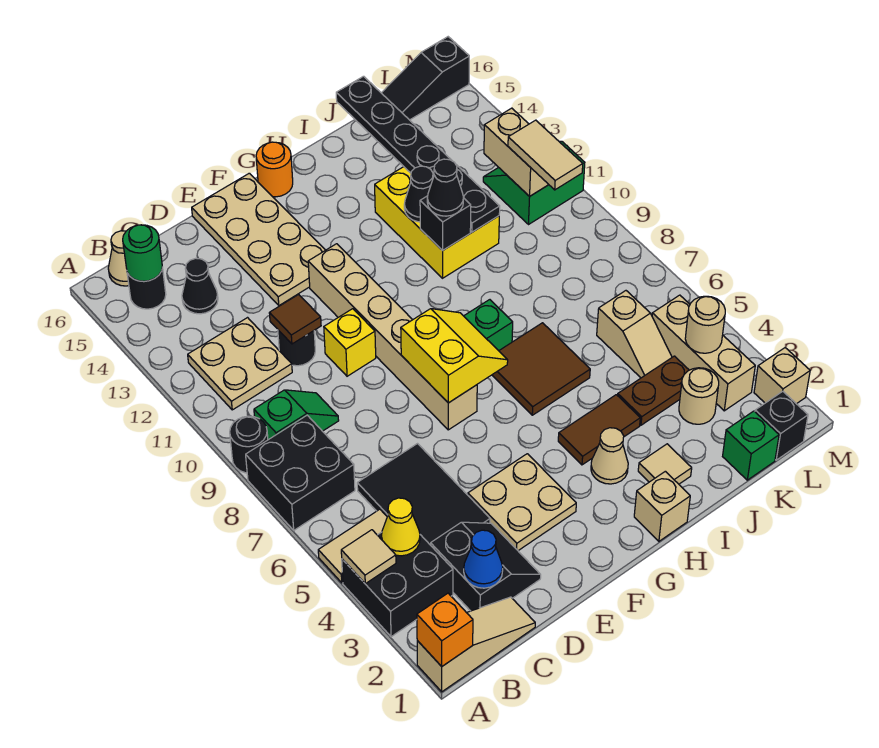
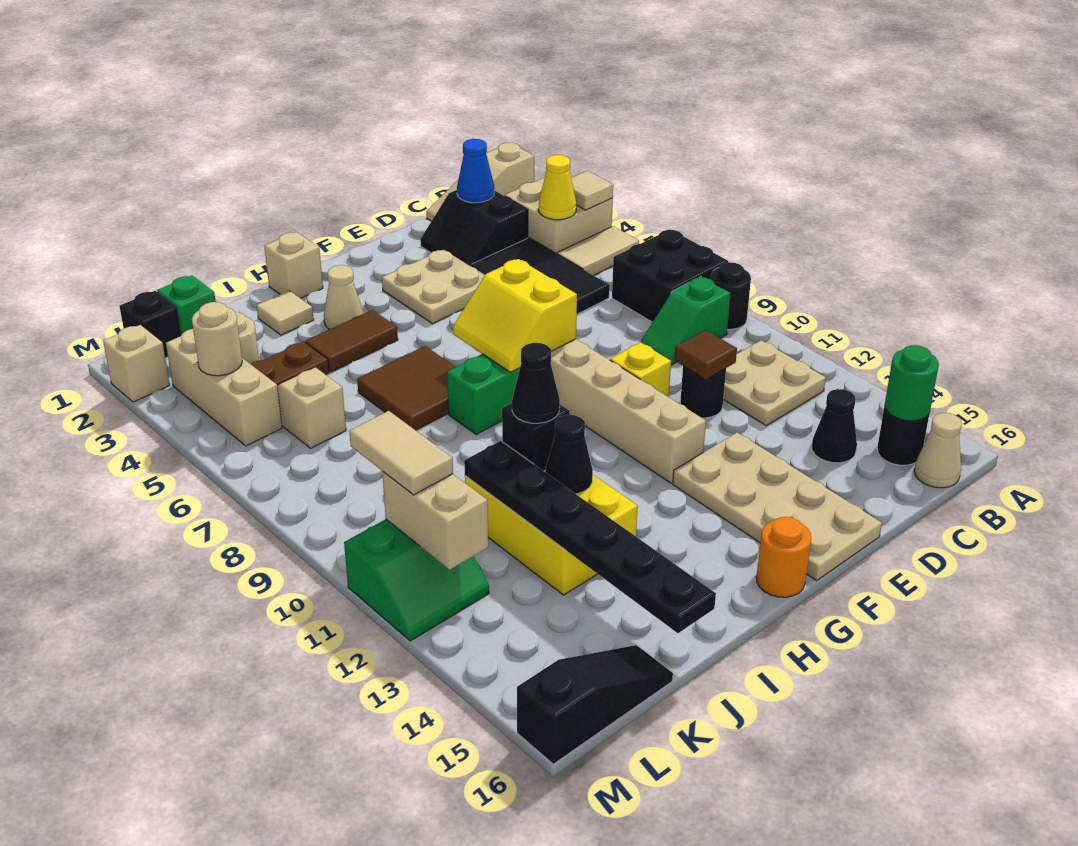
orange brick A1 level 2 -> none
black brick A3:B4 level 1 -> tan brick A3:B4 level 1

